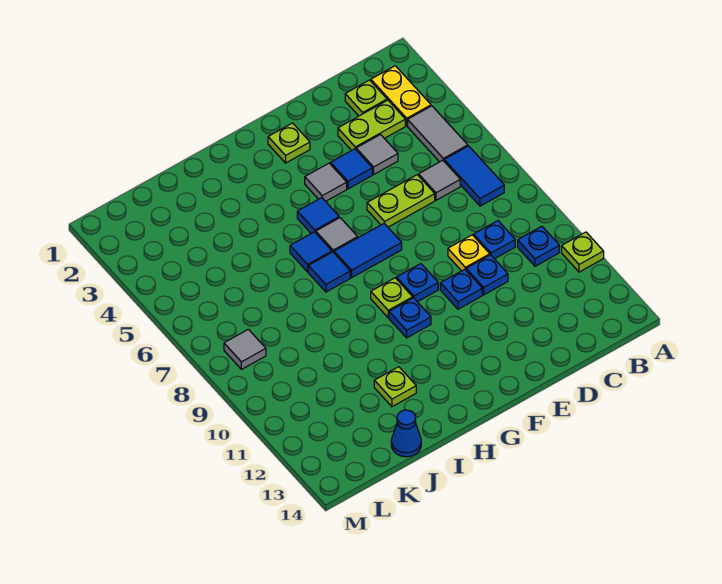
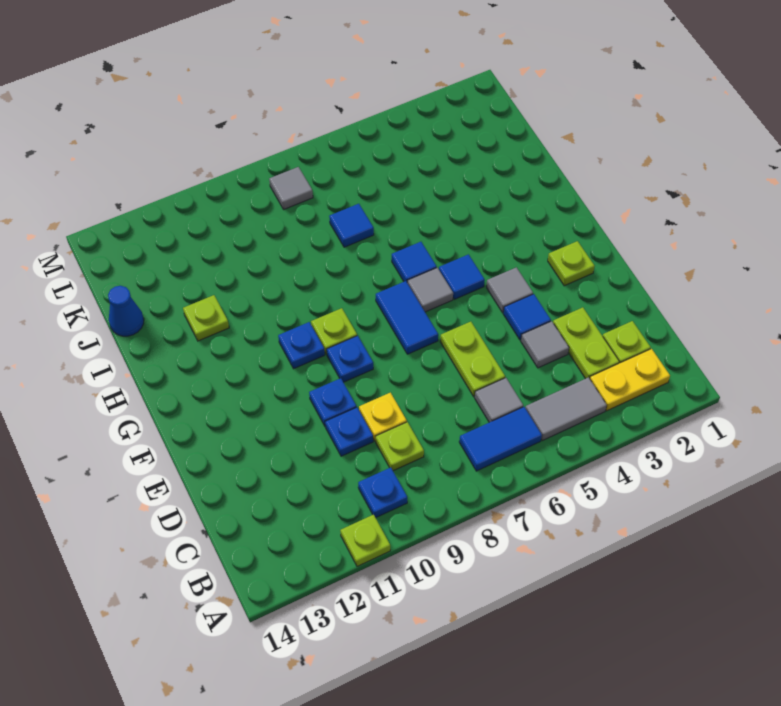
blue plate C9 level 1 -> lime plate C9 level 1
blue tile H7 level 1 -> blue tile J7 level 1

